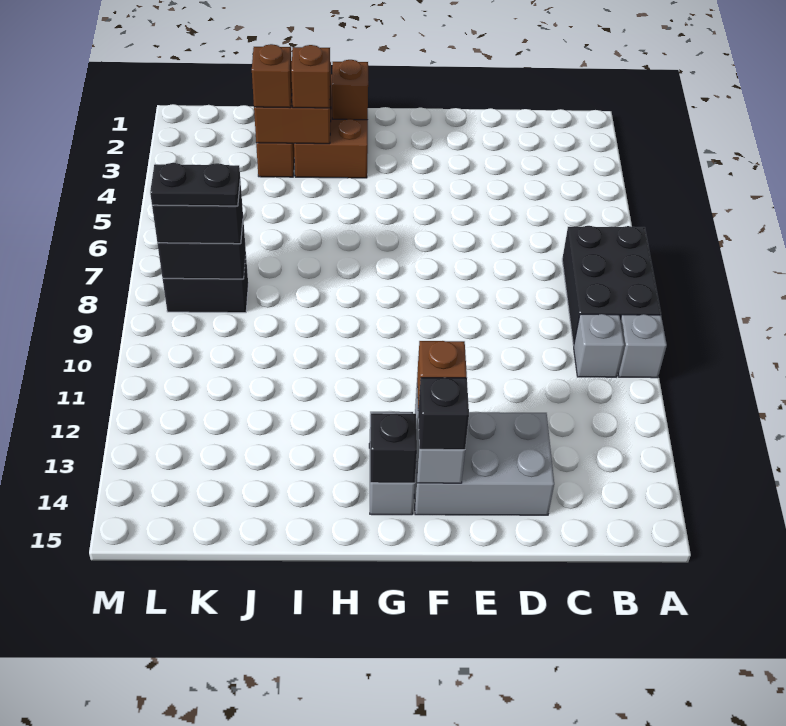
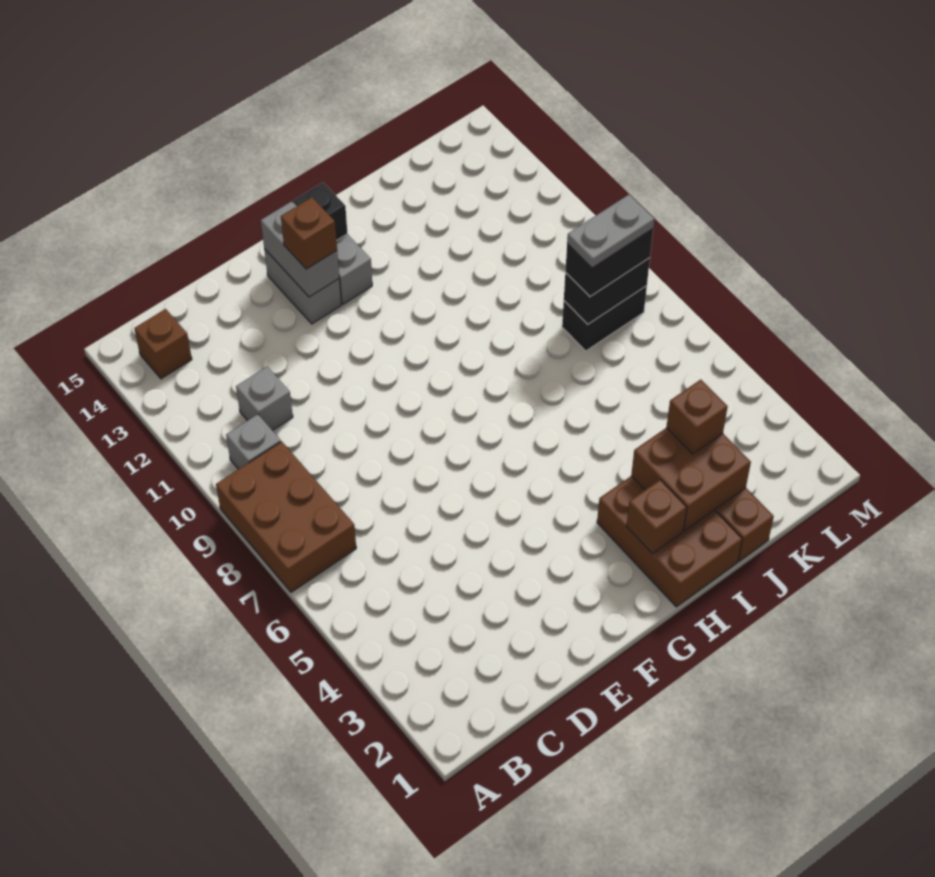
black brick A7:B9 level 1 -> brown brick A7:B9 level 1
grey brick A10 level 1 -> grey brick C11 level 1
grey brick D13:F14 level 1 -> grey brick F13:F14 level 1
black brick F14 level 3 -> none
brown brick I3 level 3 -> brown brick B14 level 1
black plate K8:L8 level 4 -> grey plate K8:L8 level 4

